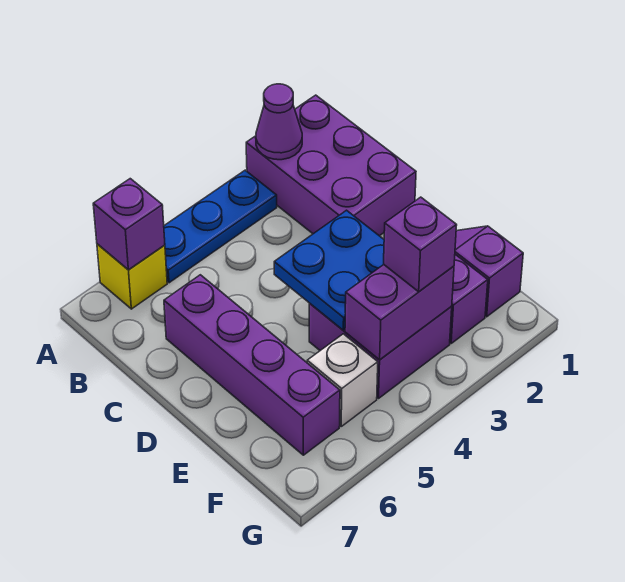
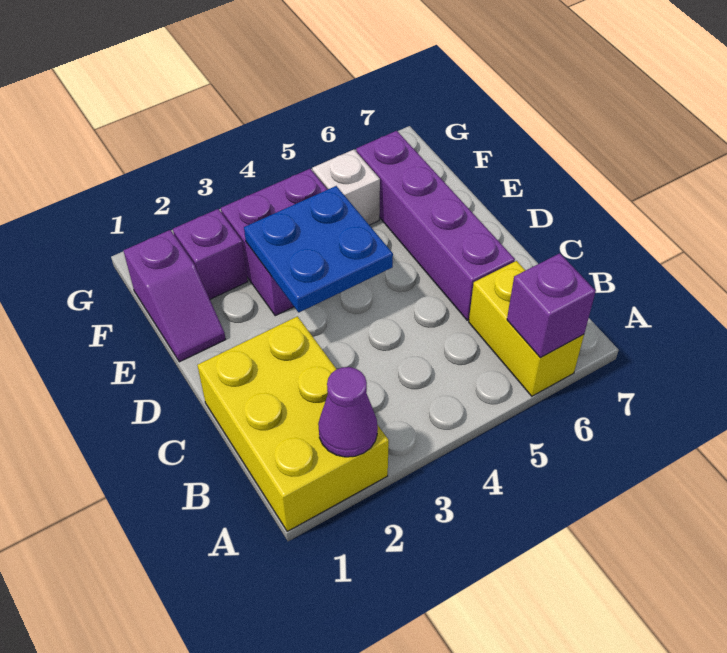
purple brick A1:C2 level 1 -> yellow brick A1:C2 level 1
blue plate A3:A5 level 1 -> none
yellow brick A6 level 1 -> yellow brick A6:B6 level 1
purple brick F3:F4 level 2 -> none
purple brick F3 level 3 -> none

